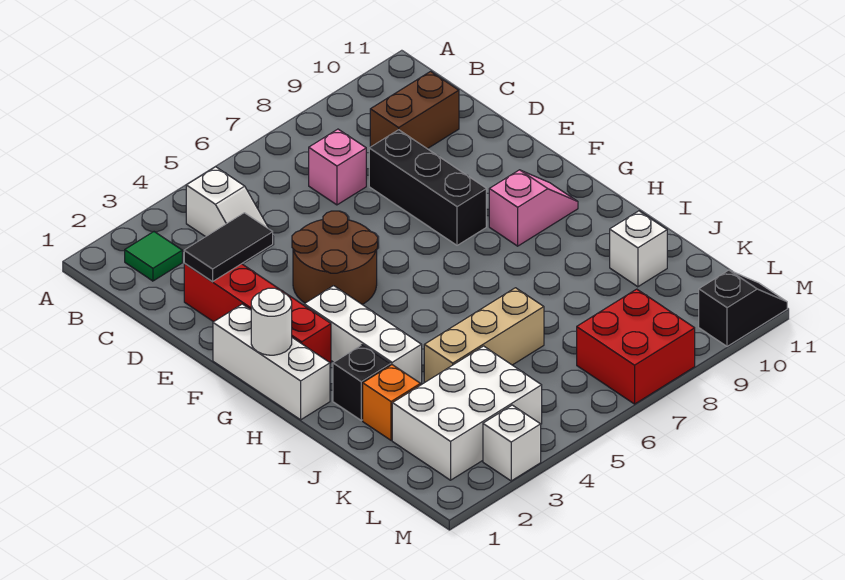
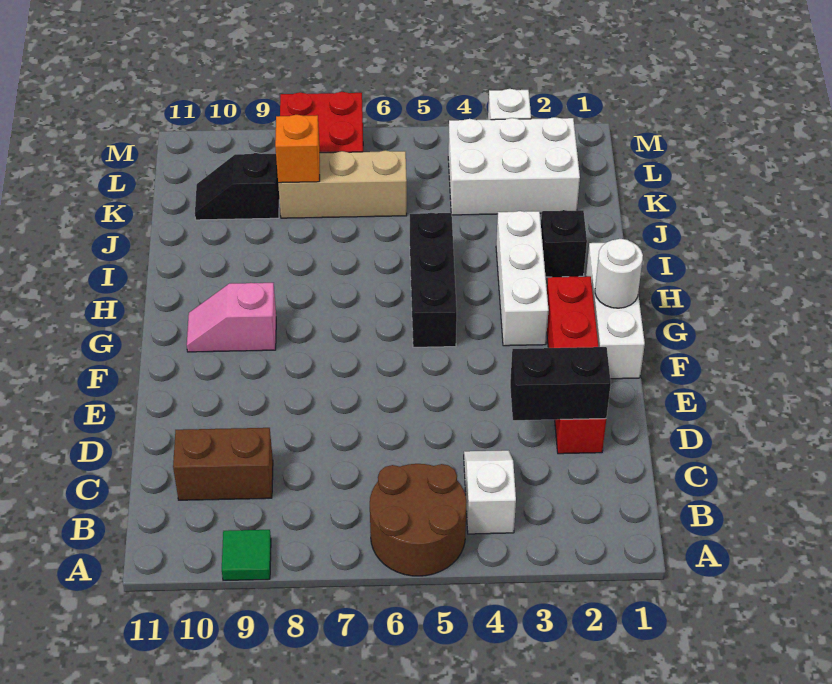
green tile B2 level 1 -> green tile A9 level 1
pink brick C7 level 1 -> none
black tile D2:D3 level 2 -> black brick D2:D3 level 2
black brick D8:F8 level 1 -> black brick G5:I5 level 1
brown round brick E4:F5 level 1 -> brown round brick A5:B6 level 1
orange brick J2 level 1 -> orange brick K8 level 2
tan brick J4:J6 level 1 -> tan brick K6:K8 level 1
white brick J10 level 1 -> none
black slope M10:M11 level 1 top 10 -> black slope K9:K10 level 1 top 9

